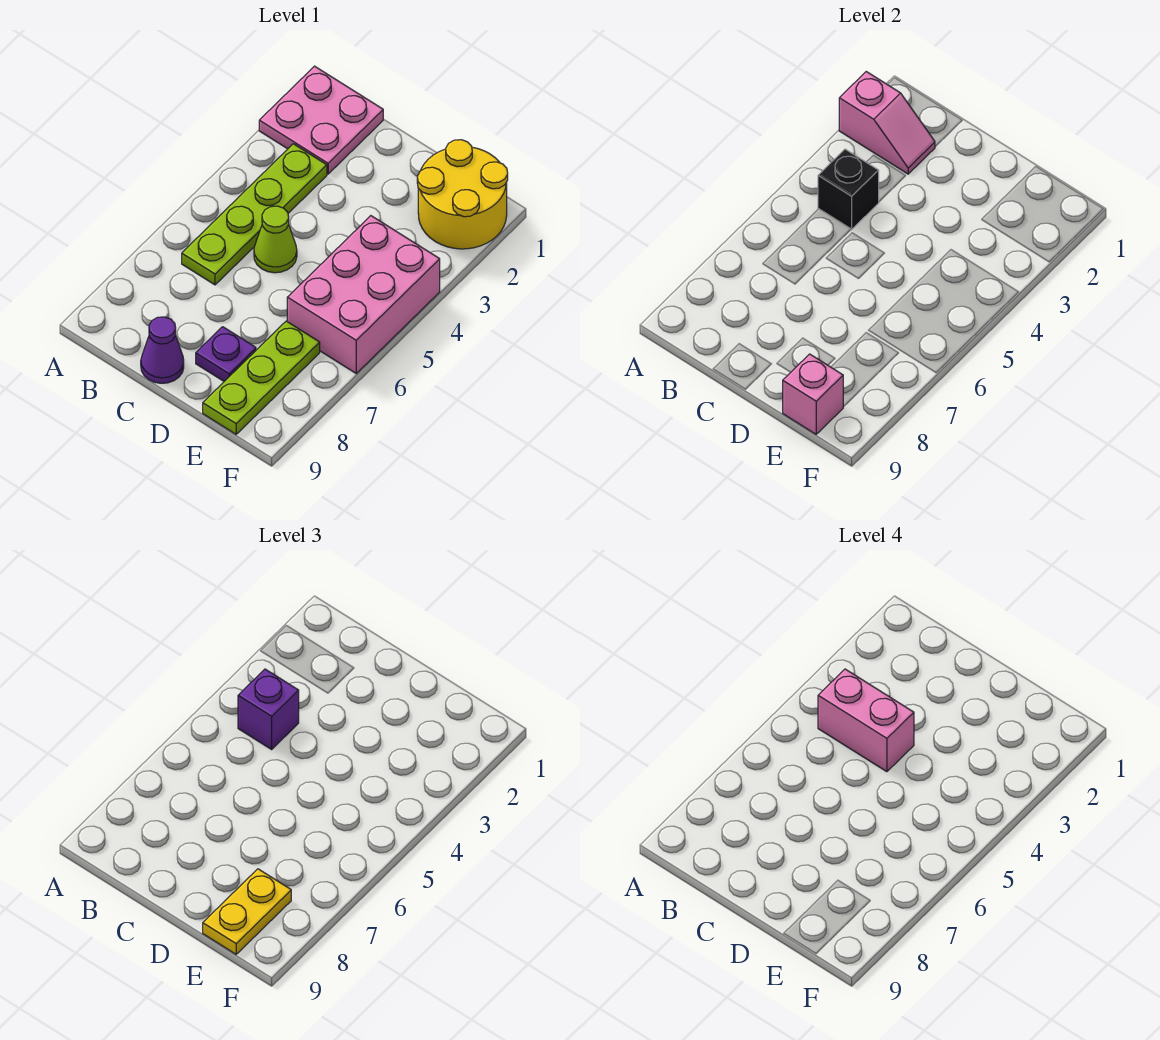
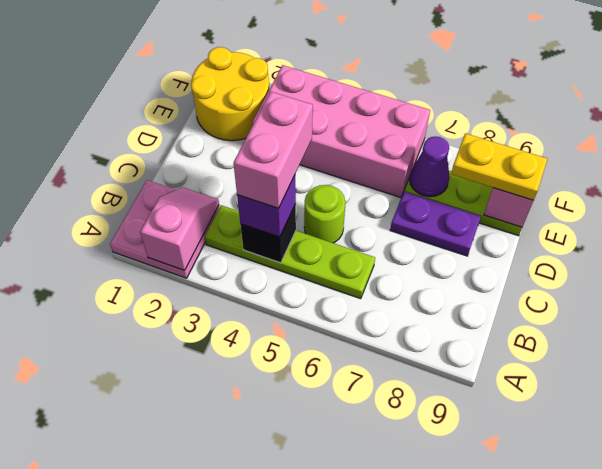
lime cone C5 level 1 -> lime round brick C5 level 1
purple cone C9 level 1 -> purple cone E7 level 2
purple plate D8 level 1 -> purple plate D7:D8 level 1
pink brick E4:F6 level 1 -> pink brick E3:F6 level 1

